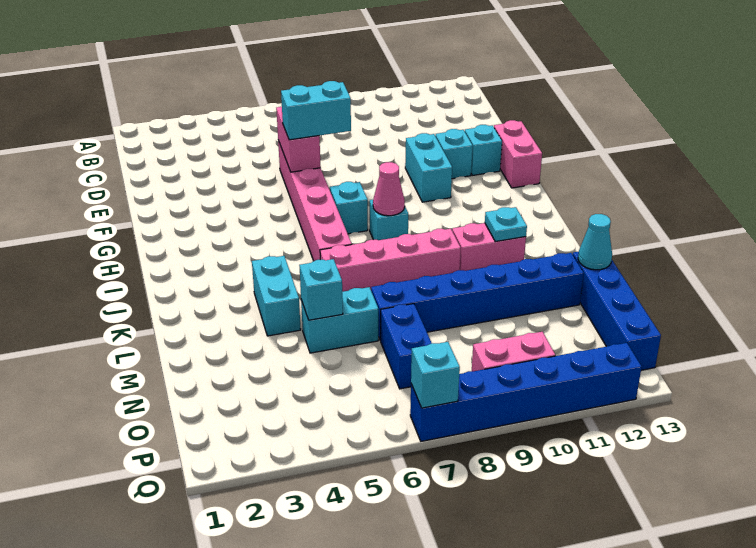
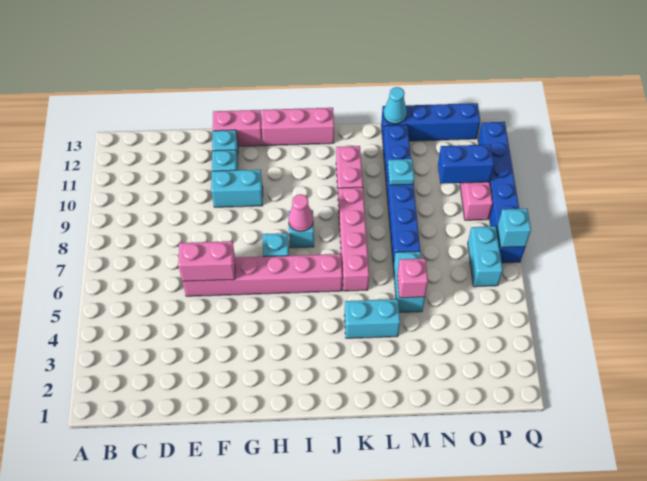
cyan brick F6:F7 level 3 -> cyan brick P6:P7 level 1
none -> pink brick H13:J13 level 1
cyan plate K11 level 2 -> cyan plate M10 level 2
cyan brick M5 level 2 -> pink brick M5 level 2
blue brick N7:O7 level 1 -> blue brick O10:P10 level 2

